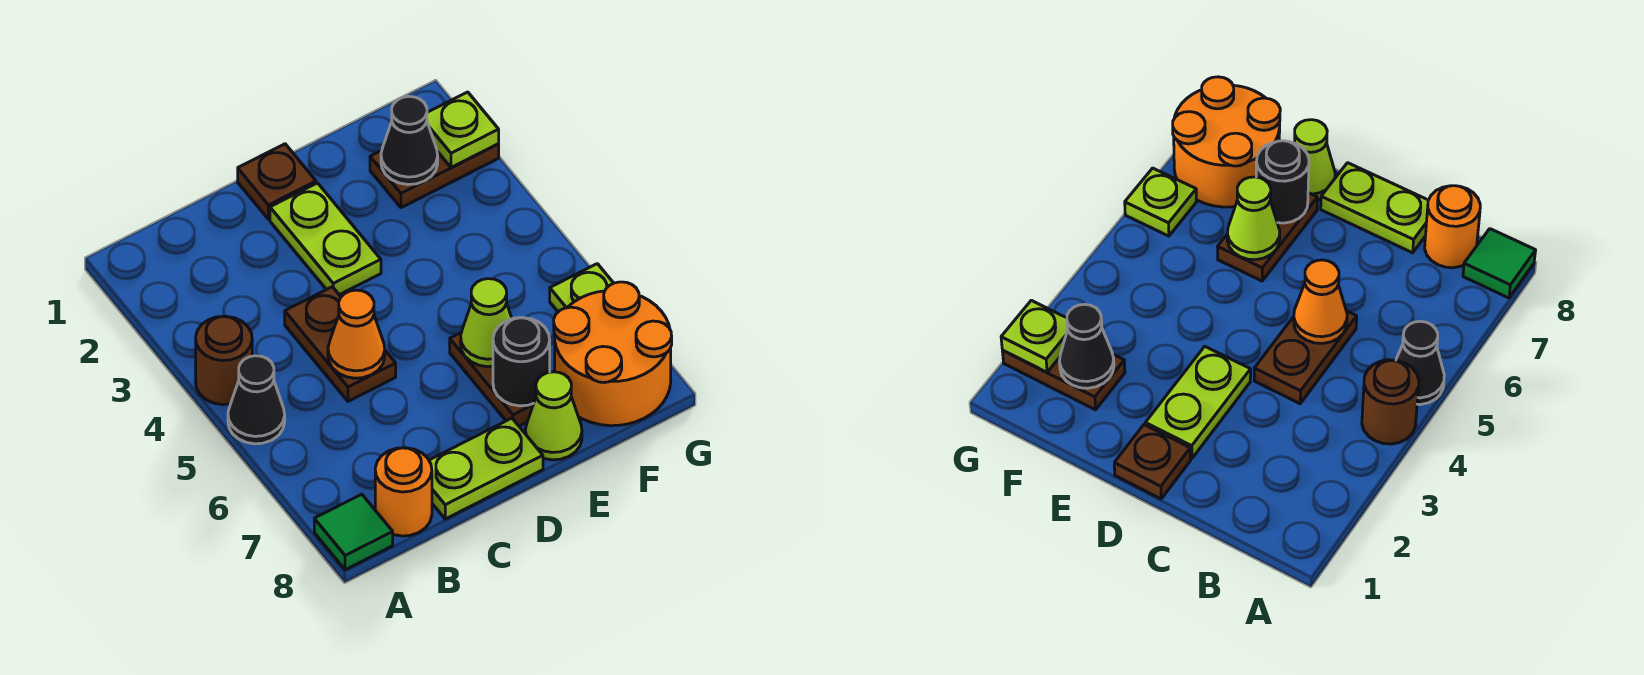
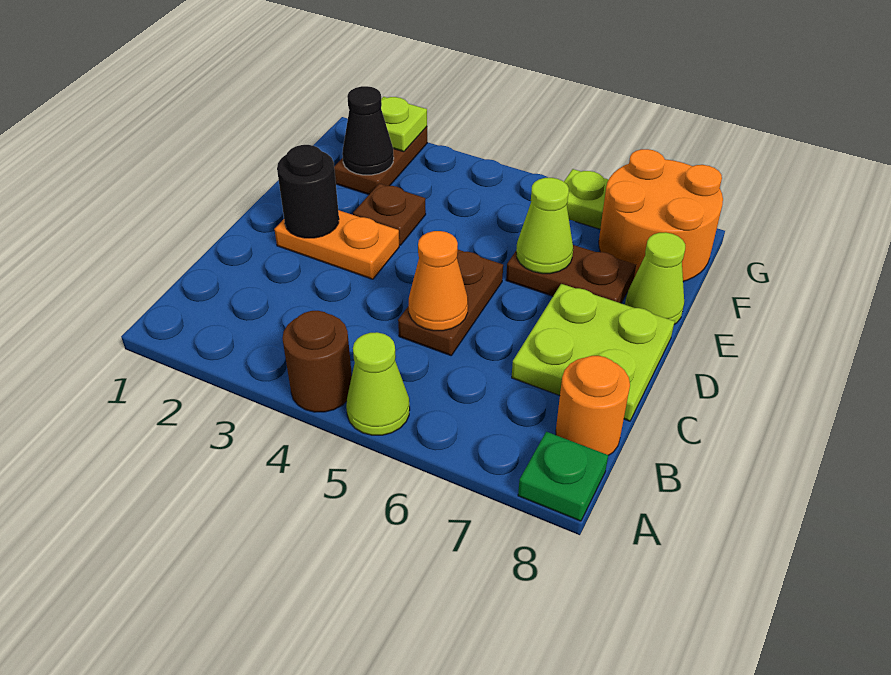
black cone A5 level 1 -> lime cone A5 level 1
green tile A8 level 1 -> green plate A8 level 1
brown plate C4:C5 level 1 -> brown plate C5:D5 level 1
lime plate C8:D8 level 1 -> lime plate C7:D8 level 1
brown plate D1 level 1 -> brown plate E3 level 1
lime plate D2:D3 level 1 -> orange plate D2:D3 level 1
black round brick E7 level 2 -> black round brick D2 level 2

